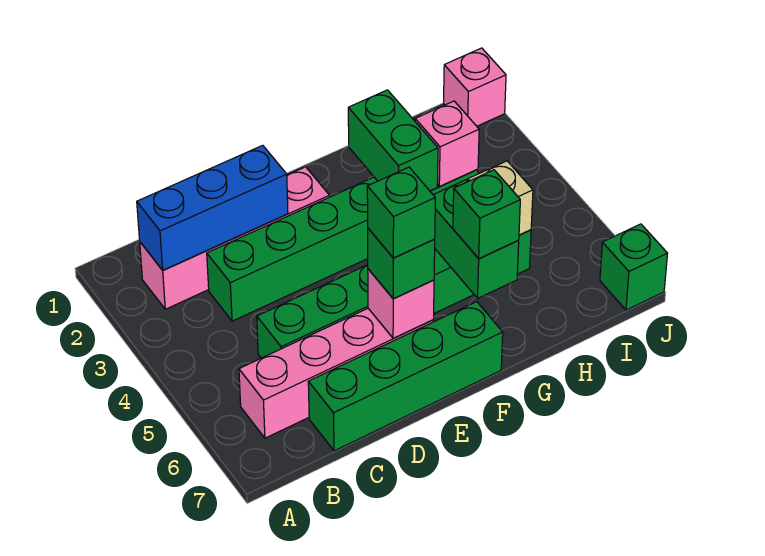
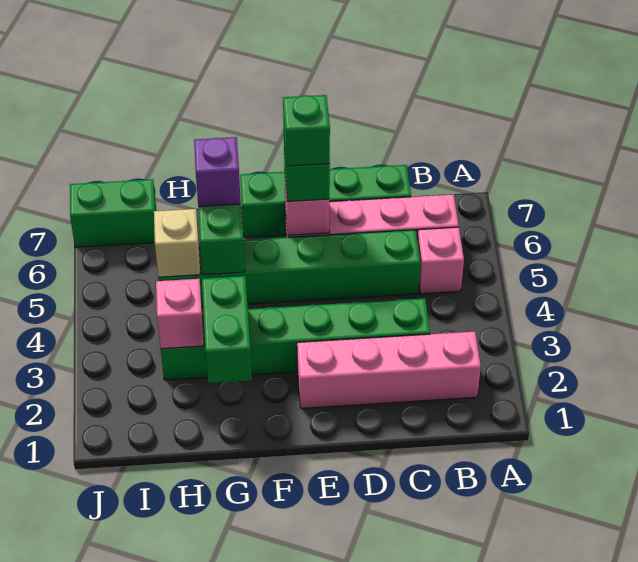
blue brick B2:D2 level 2 -> none
green brick G6 level 3 -> purple brick G6 level 3
pink brick J1 level 1 -> pink brick B5 level 1
green brick J7 level 1 -> green brick I7:J7 level 1

